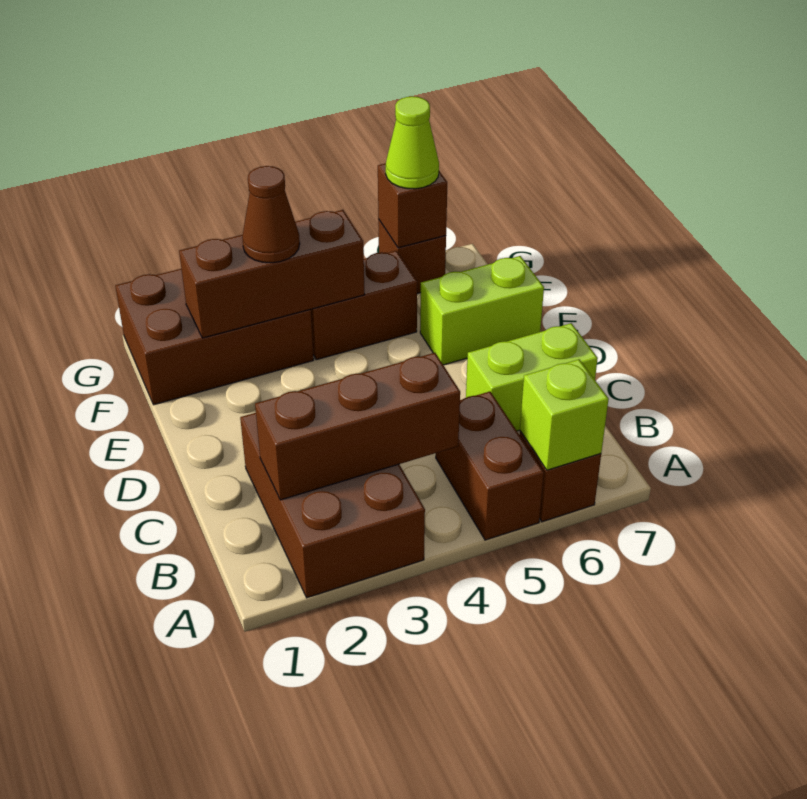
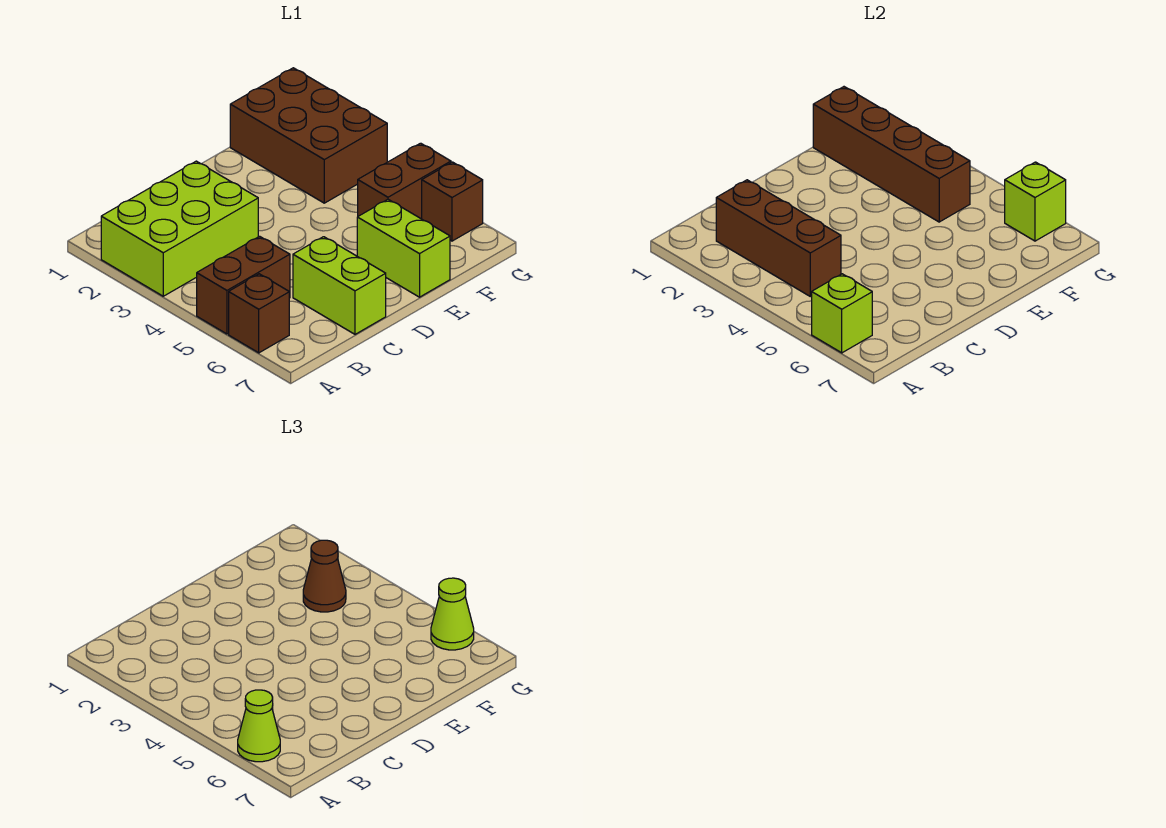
brown brick A2:C3 level 1 -> lime brick A2:C3 level 1
none -> lime cone A6 level 3
brown brick F2:F4 level 2 -> brown brick F1:F4 level 2
brown brick F4:F5 level 1 -> brown brick F5:G5 level 1
brown brick G6 level 2 -> lime brick G6 level 2

